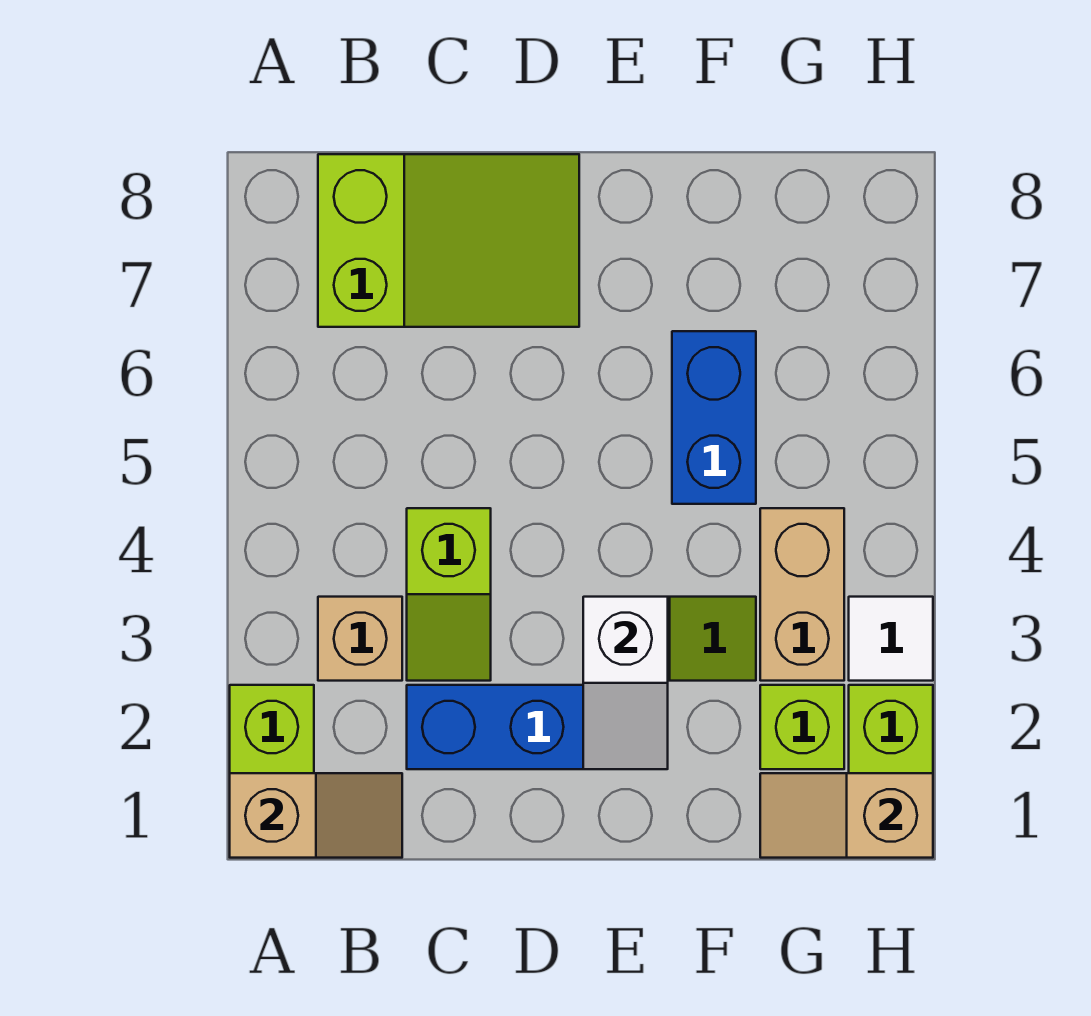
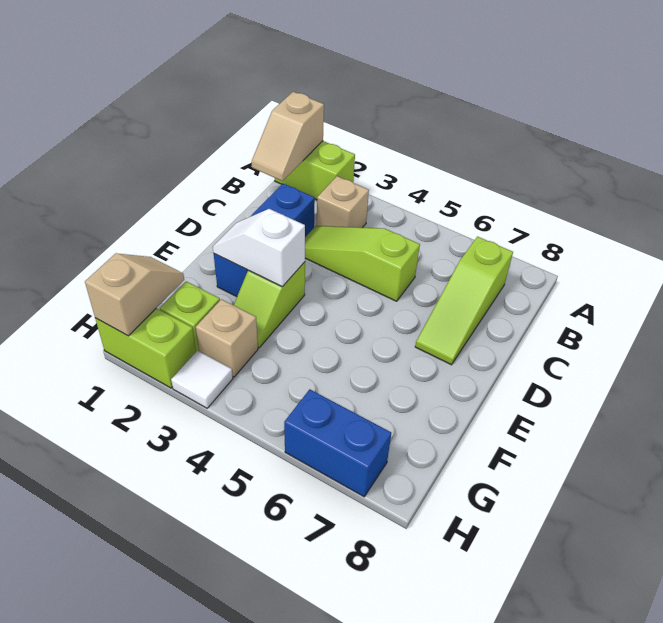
lime slope B7:D8 level 1 top B -> lime slope B7:D7 level 1 top B
lime slope C3:C4 level 1 top 4 -> lime slope C3:C5 level 1 top 5
blue brick F5:F6 level 1 -> blue brick H6:H7 level 1
tan brick G3:G4 level 1 -> tan brick G3 level 1

